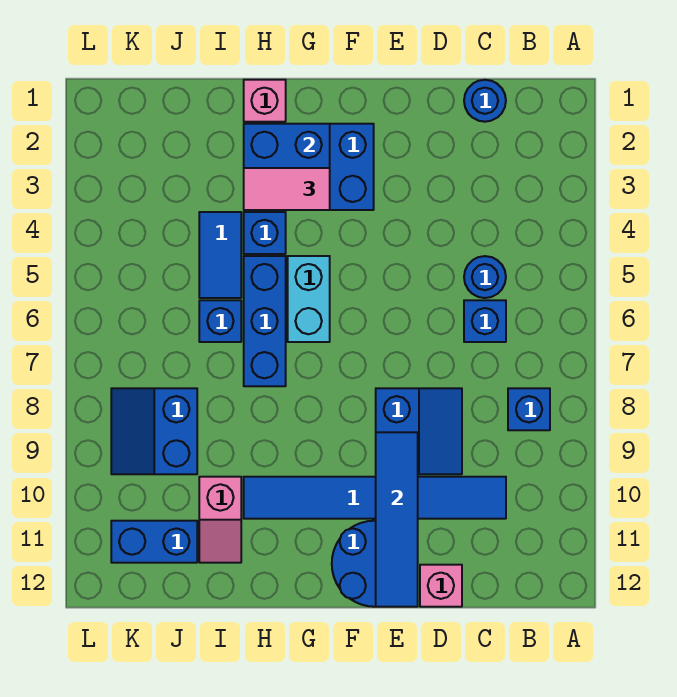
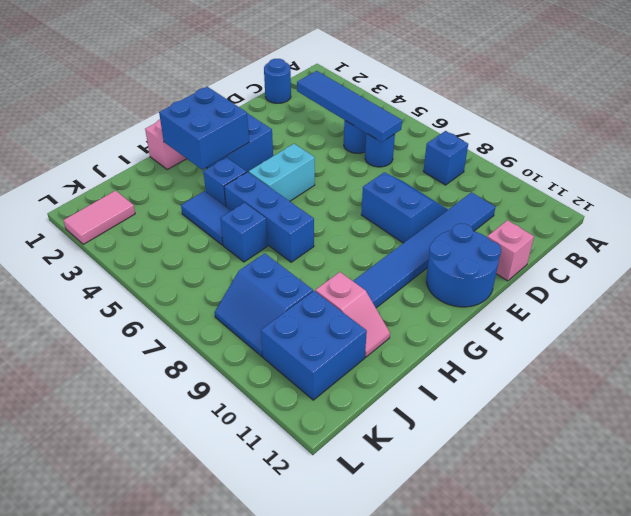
blue brick C6 level 1 -> blue round brick C6 level 1
blue tile E9:E12 level 2 -> blue tile C3:C6 level 2
pink tile G3:H3 level 3 -> pink tile K2:L2 level 1
cyan brick G5:G6 level 1 -> cyan brick F5:G5 level 1
blue brick J11:K11 level 1 -> blue brick J10:K11 level 1

